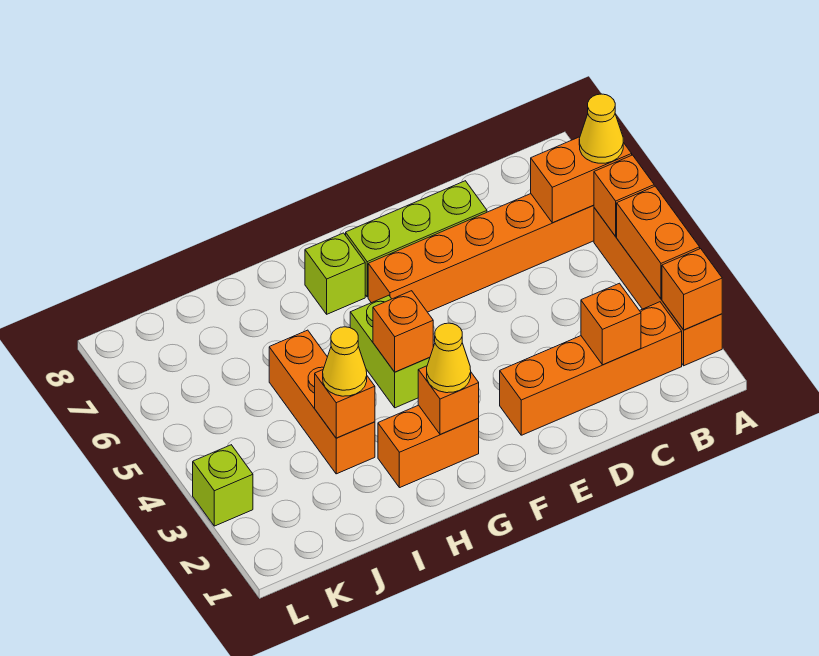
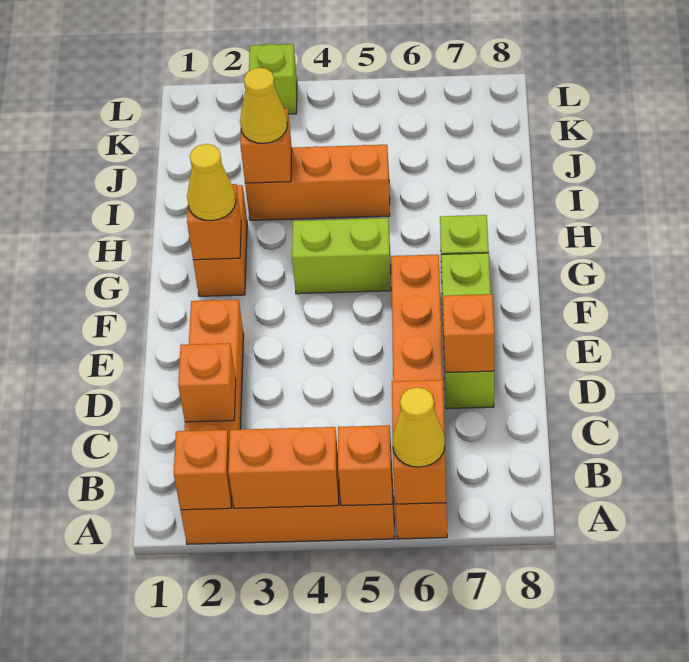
orange brick G4 level 2 -> orange brick D7 level 2

